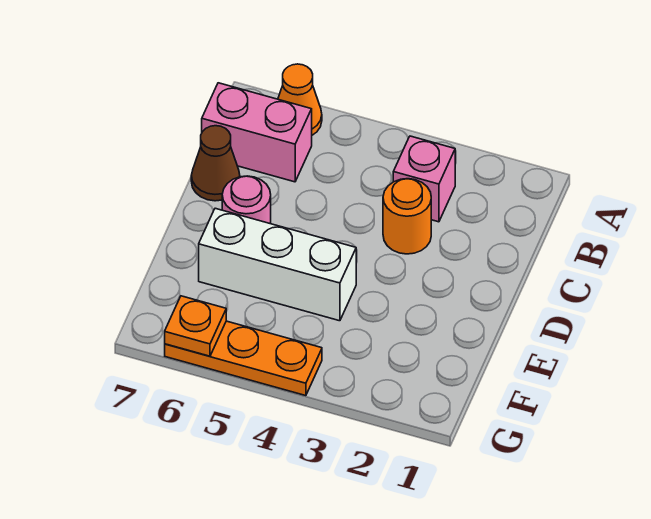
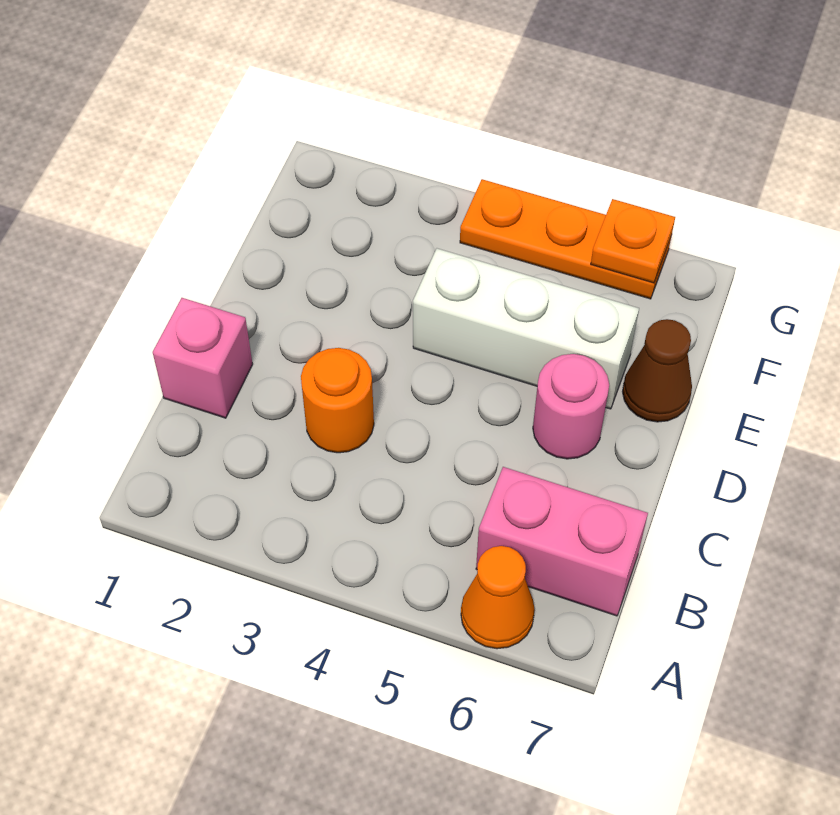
pink brick B3 level 1 -> pink brick C1 level 1
brown cone C7 level 1 -> brown cone E7 level 1

